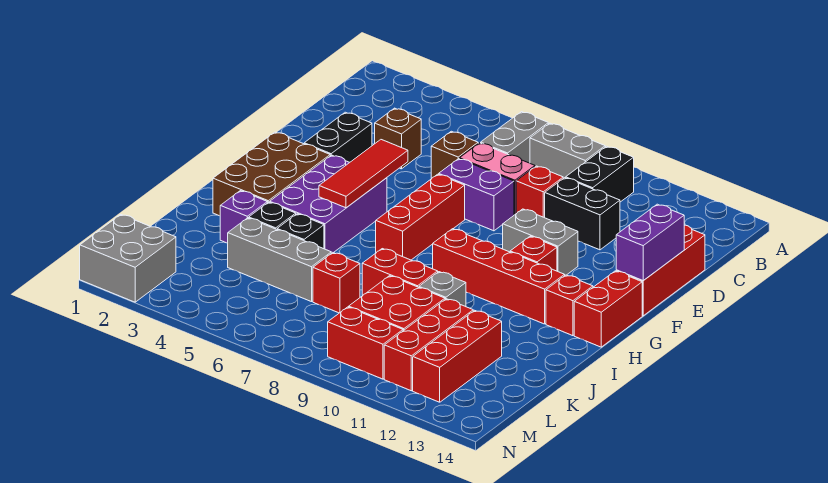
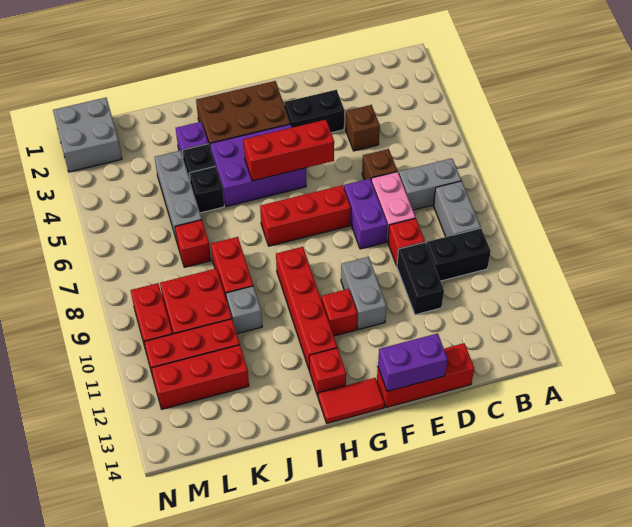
red tile F5:H5 level 2 -> red brick F5:H5 level 2
red brick G14:H14 level 1 -> red tile G14:H14 level 1

